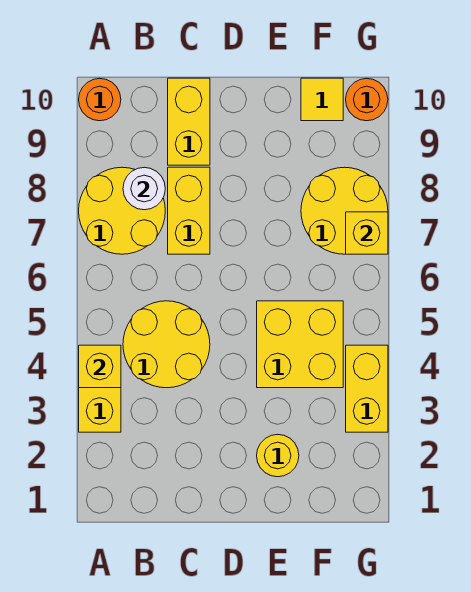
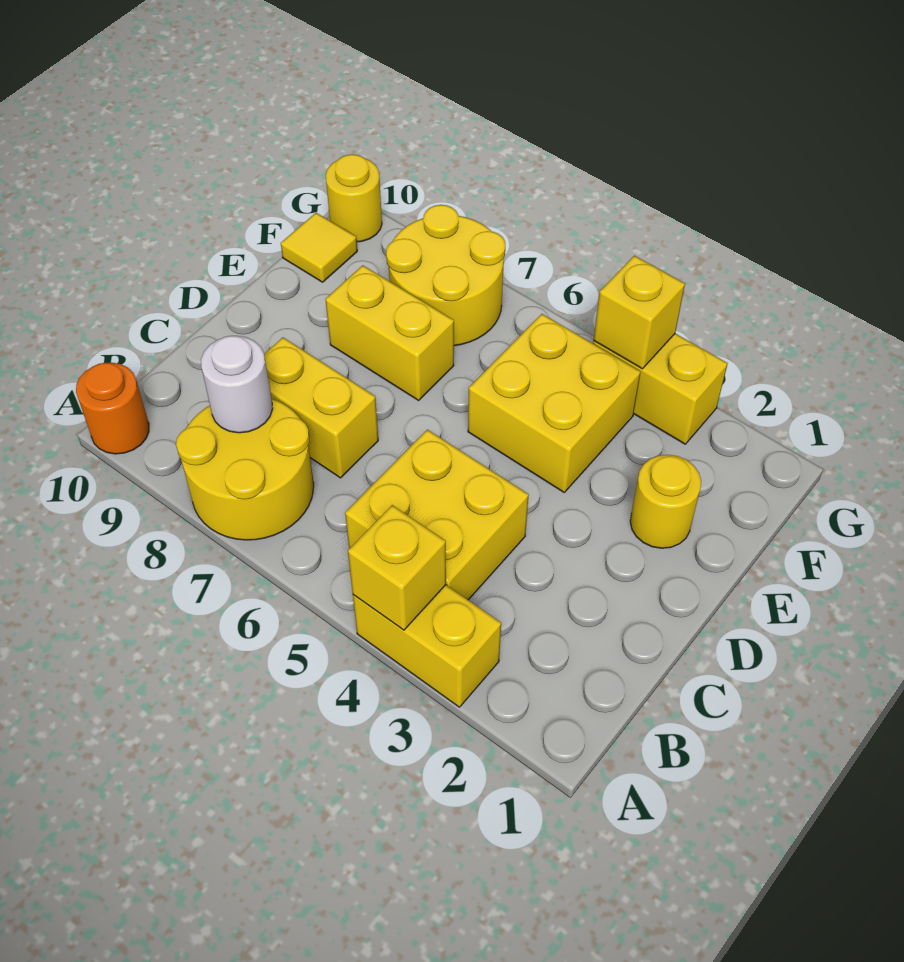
yellow round brick B4:C5 level 1 -> yellow brick B4:C5 level 1
yellow brick C9:C10 level 1 -> yellow brick E7:E8 level 1
yellow brick G7 level 2 -> yellow brick G4 level 2
orange round brick G10 level 1 -> yellow round brick G10 level 1

